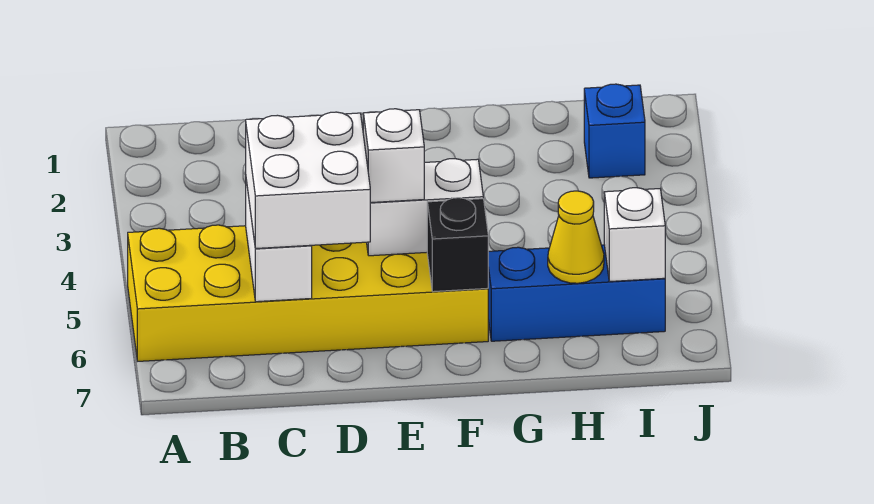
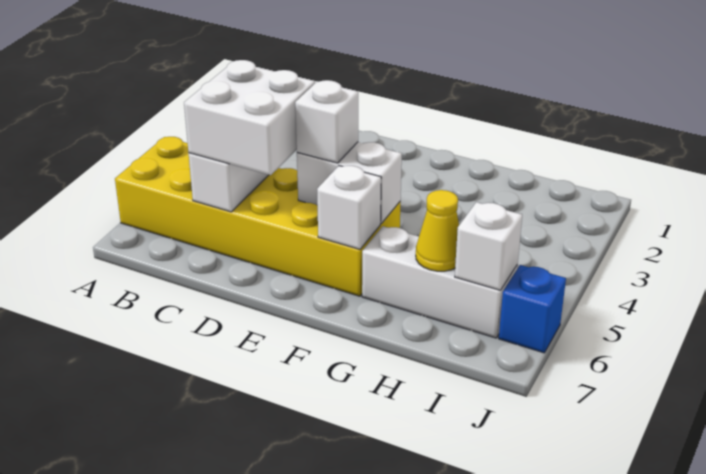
black brick F6 level 2 -> white brick F6 level 2
blue brick G6:I6 level 1 -> white brick G6:I6 level 1
blue brick I2 level 1 -> blue brick J6 level 1

